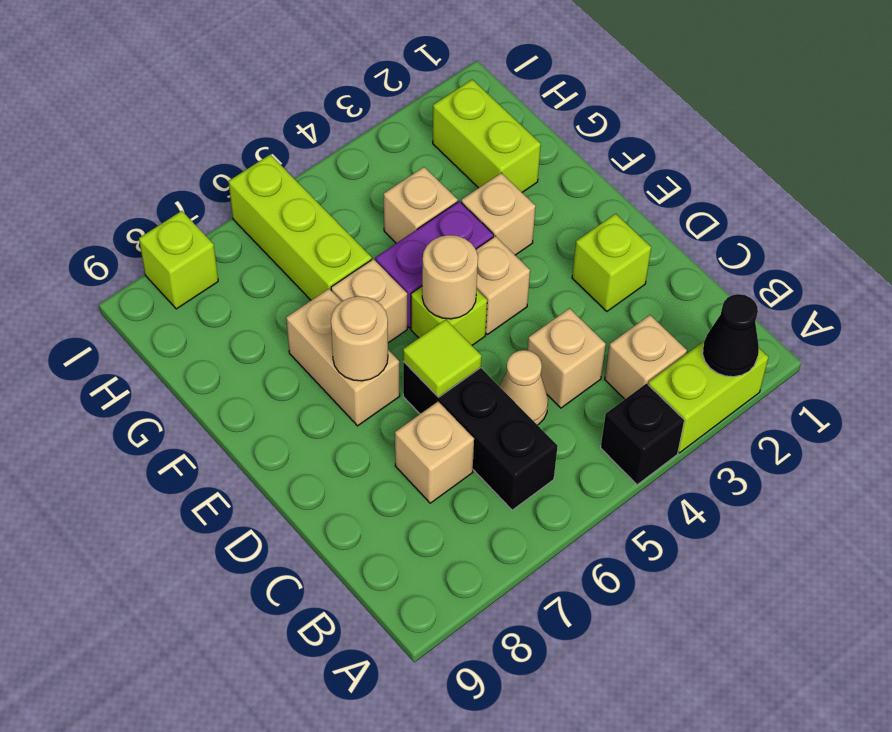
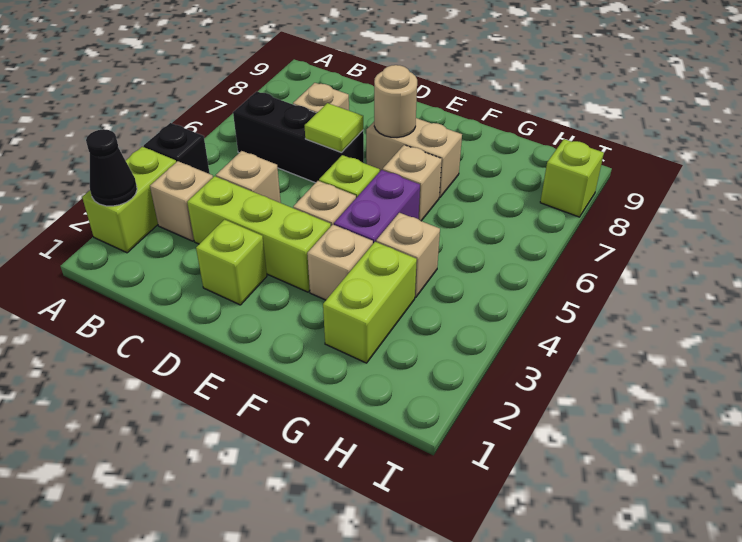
tan cone C5 level 1 -> none
tan round brick E5 level 2 -> none
lime brick G2:H2 level 1 -> lime brick G2:G3 level 1
lime brick G6:I6 level 1 -> lime brick C3:E3 level 1

